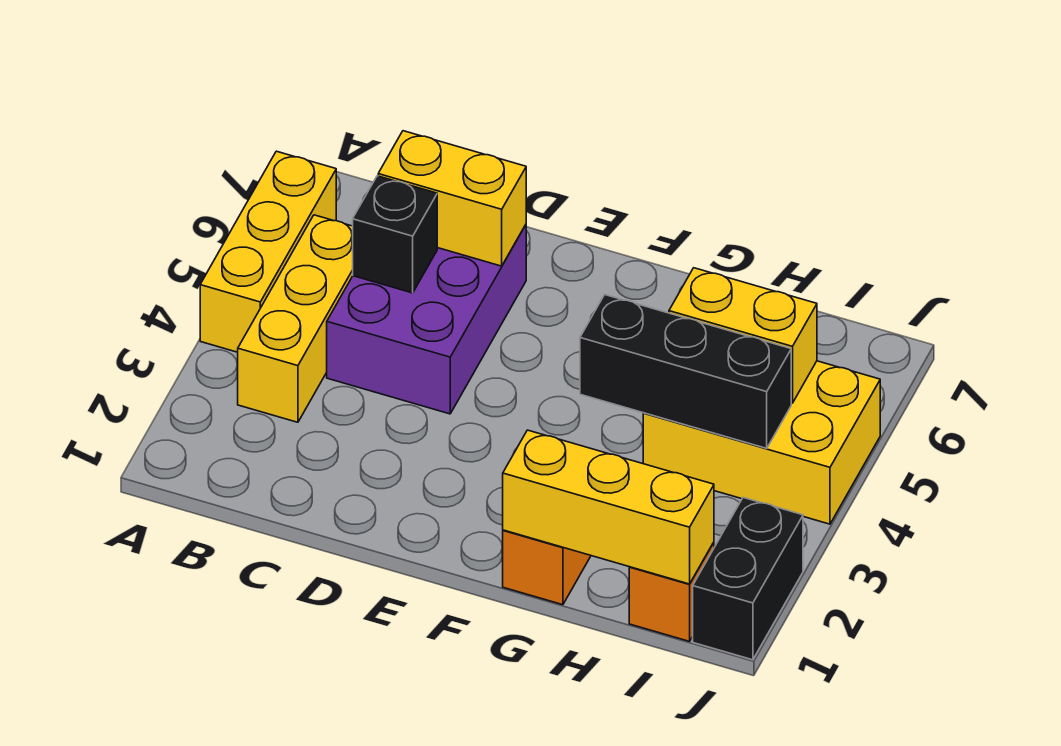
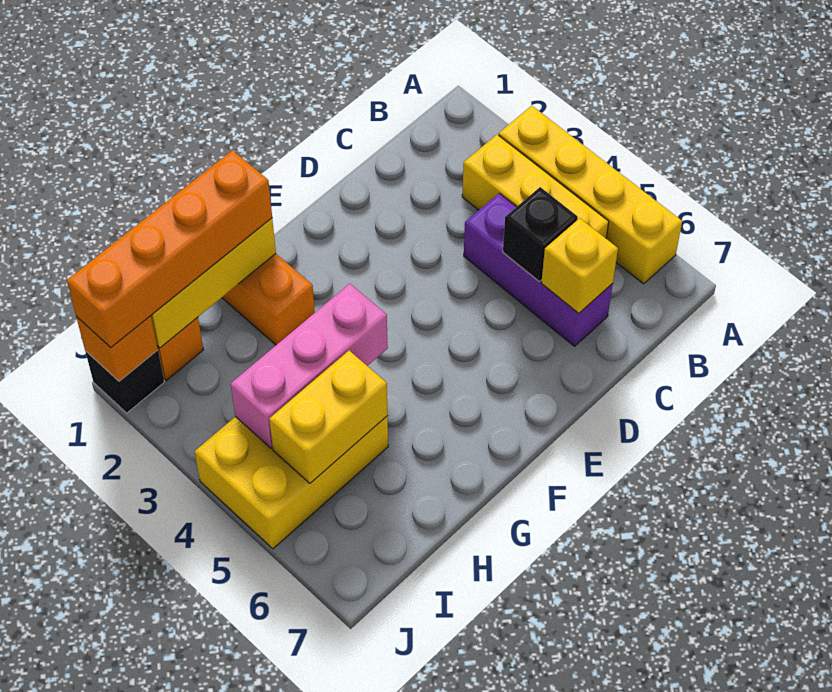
yellow brick A4:A6 level 1 -> yellow brick A3:A6 level 1
purple brick C4:D6 level 1 -> purple brick C4:C6 level 1
yellow brick C6:D6 level 2 -> yellow brick C6 level 2
none -> orange brick G1:J1 level 3
black brick G4:I4 level 2 -> pink brick G4:I4 level 2
black brick J1:J2 level 1 -> black brick J1 level 1
none -> orange brick J1 level 2

